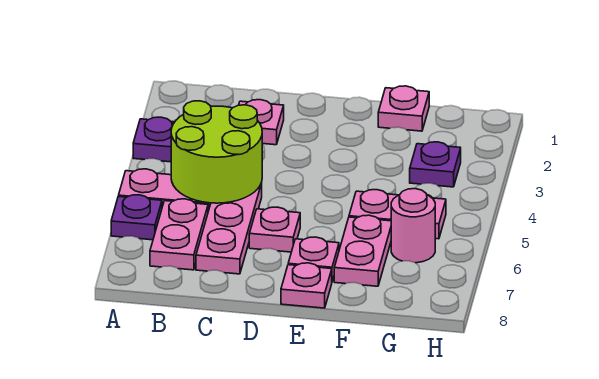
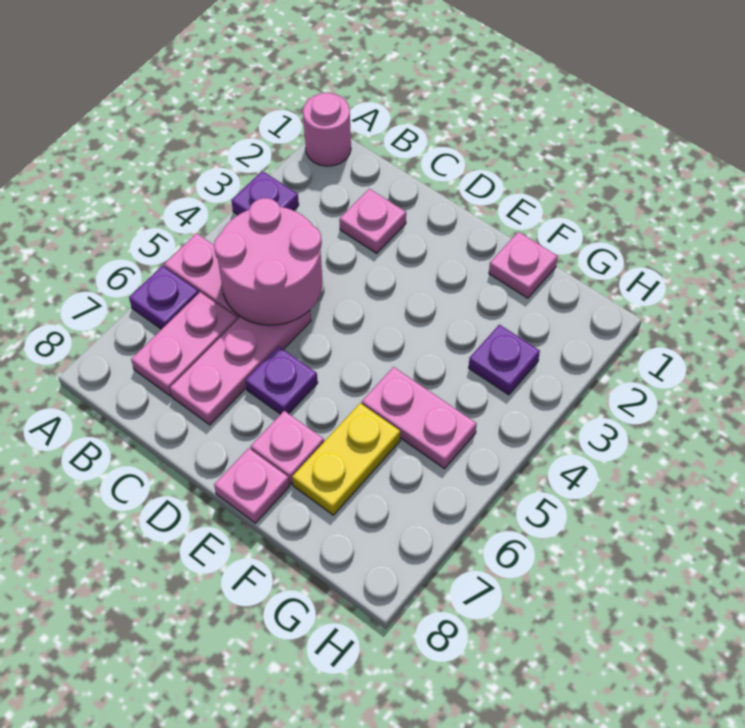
lime round brick B4:C5 level 2 -> pink round brick B4:C5 level 2
pink plate D6 level 1 -> purple plate D6 level 1
pink plate F6:F7 level 1 -> yellow plate F6:F7 level 1
pink round brick G6 level 1 -> pink round brick A1 level 1

